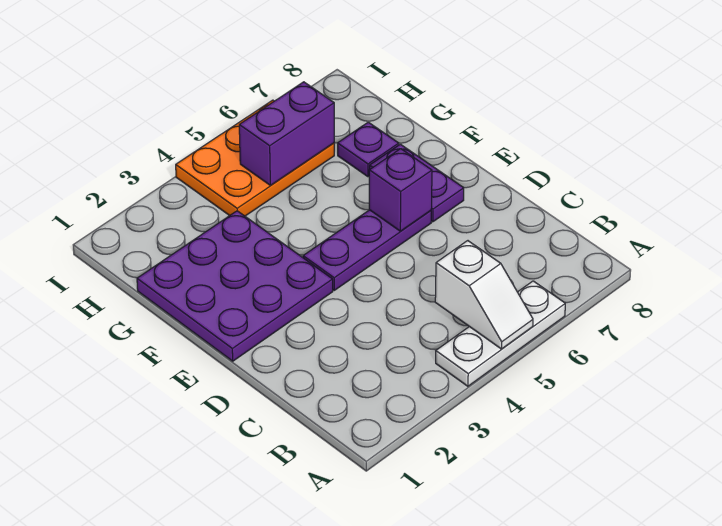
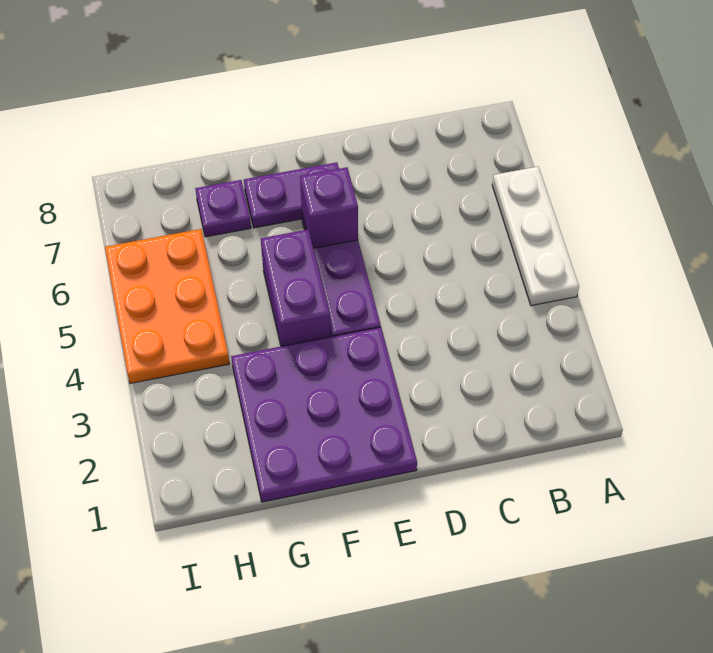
white slope A5:B5 level 2 top B -> none
purple brick H5:H6 level 2 -> purple brick F4:F5 level 1

